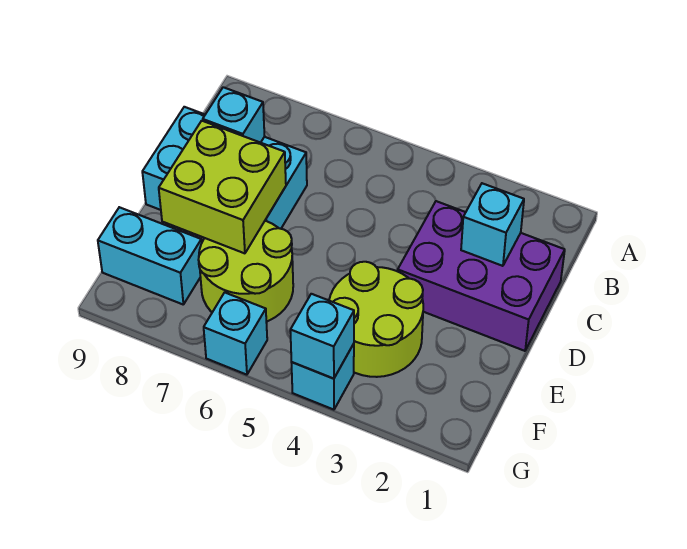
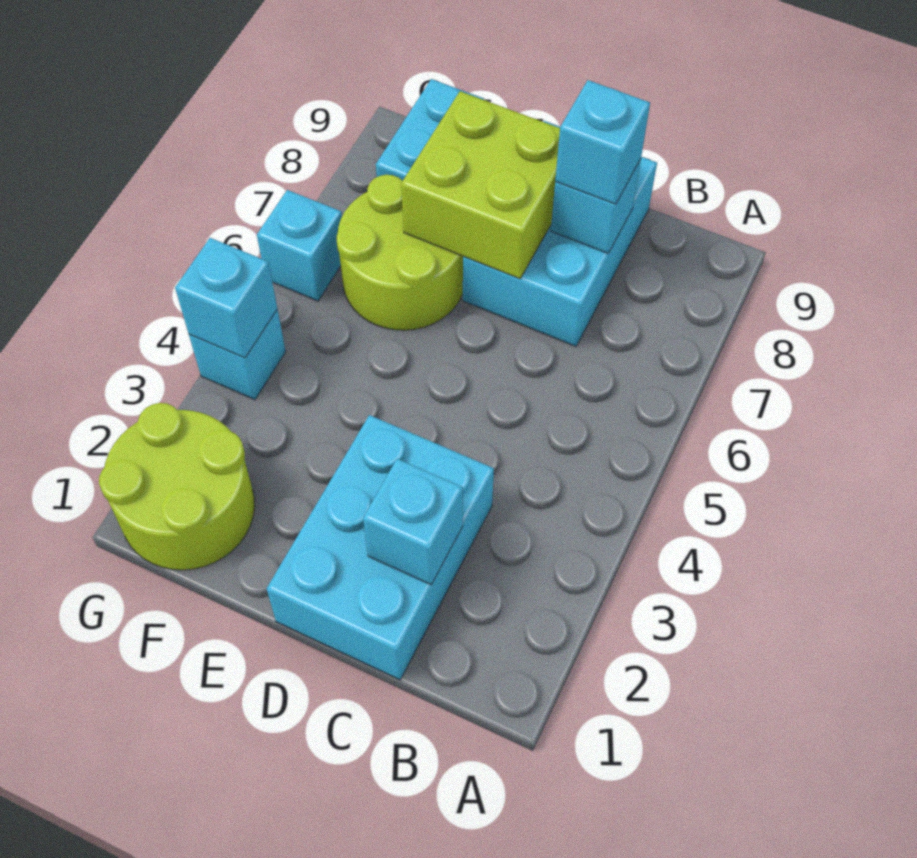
purple brick C1:D3 level 1 -> cyan brick C1:D3 level 1
none -> cyan brick C8 level 3
lime round brick E3:F4 level 1 -> lime round brick F1:G2 level 1

